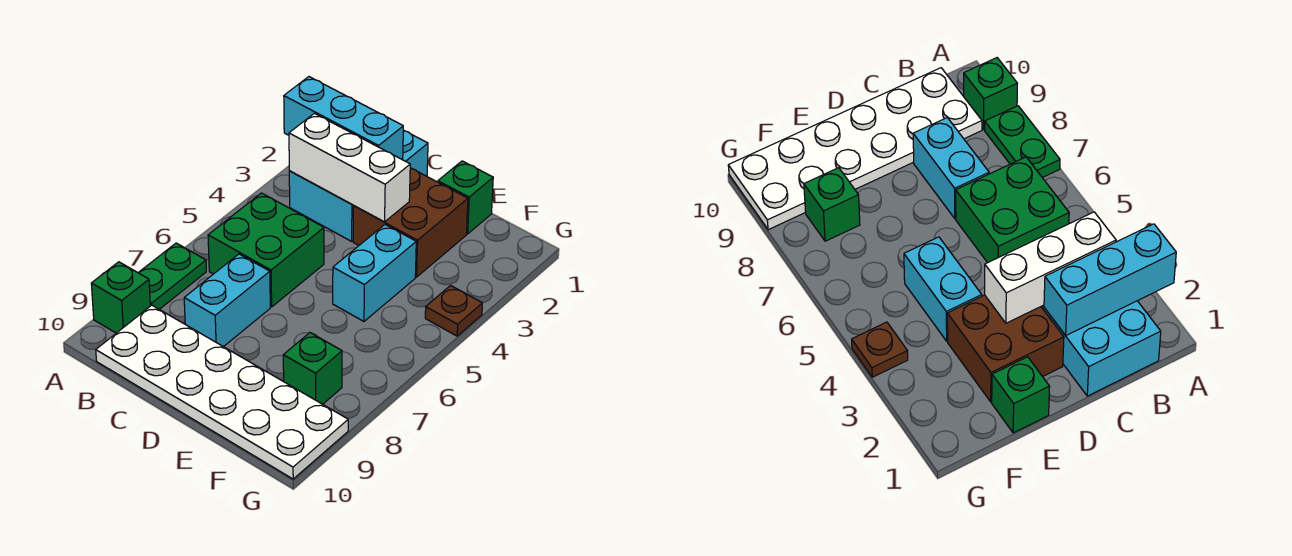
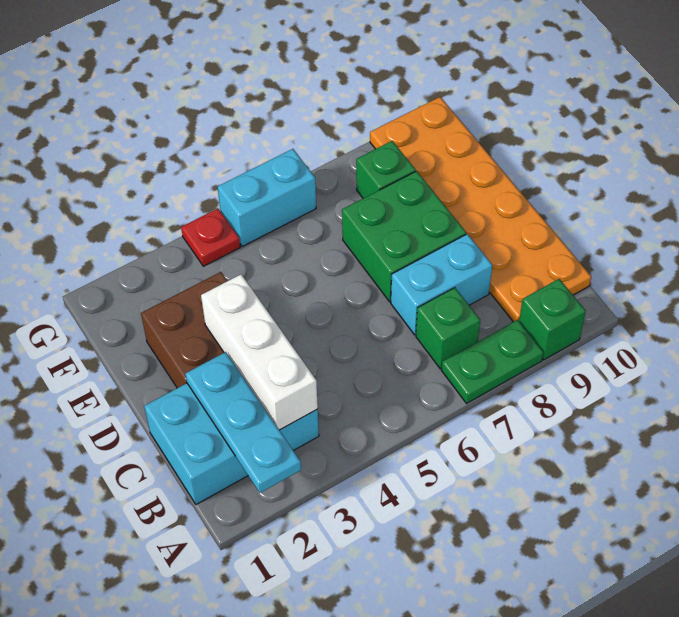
cyan brick A2:C2 level 2 -> cyan plate A2:C2 level 2
green brick B5:C6 level 1 -> green brick D7:E8 level 1
white plate B9:G10 level 1 -> orange plate B9:G10 level 1
green brick E1 level 1 -> green brick B7 level 1
cyan brick E4:E5 level 1 -> cyan brick G5:G6 level 1
brown plate G4 level 1 -> red plate G4 level 1

